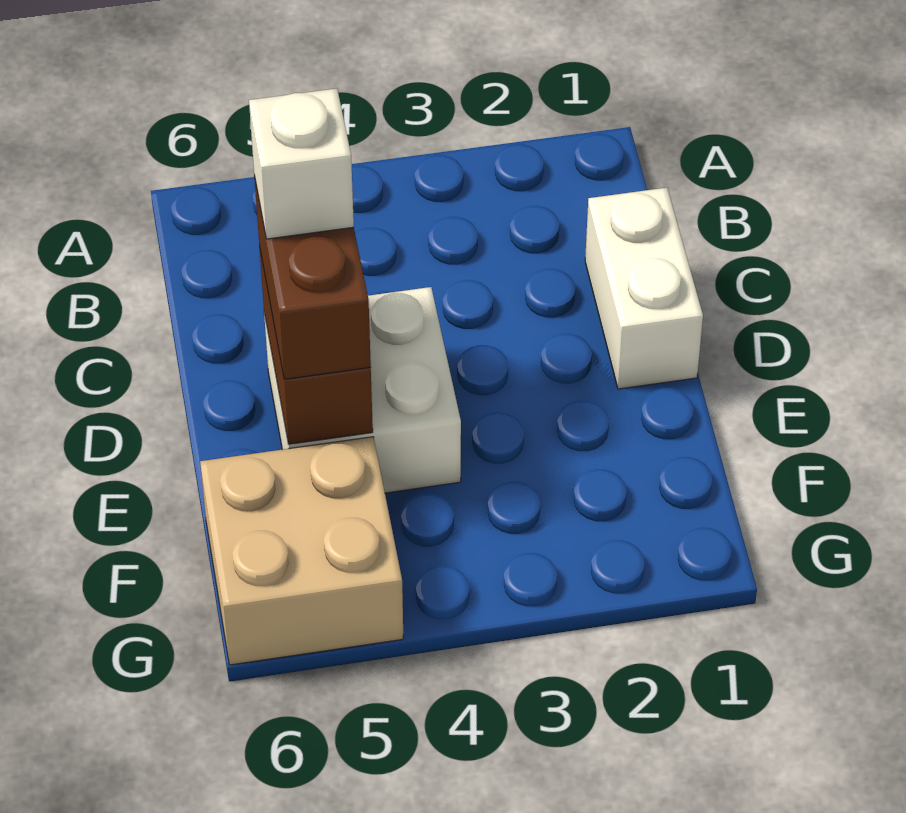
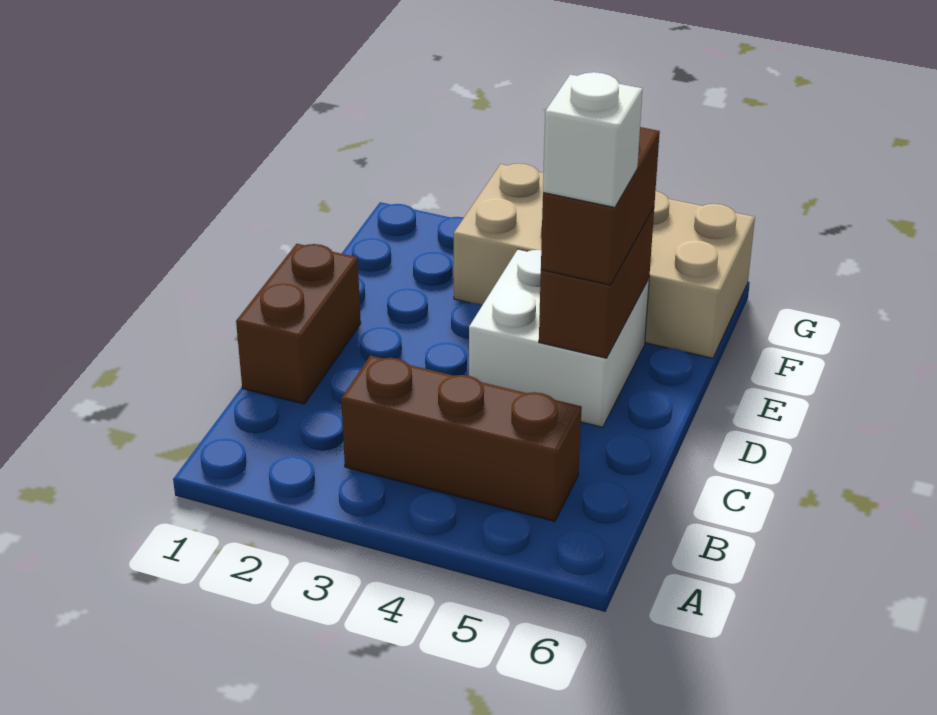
none -> brown brick B3:B5 level 1
white brick C1:D1 level 1 -> brown brick C1:D1 level 1
tan brick F5:G6 level 1 -> tan brick F3:G6 level 1

